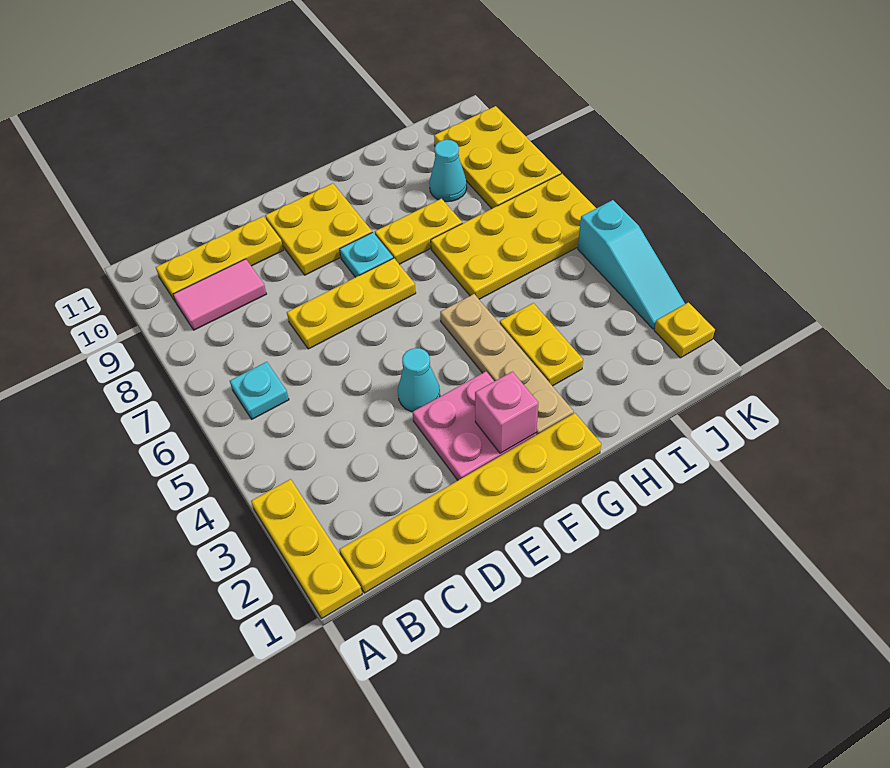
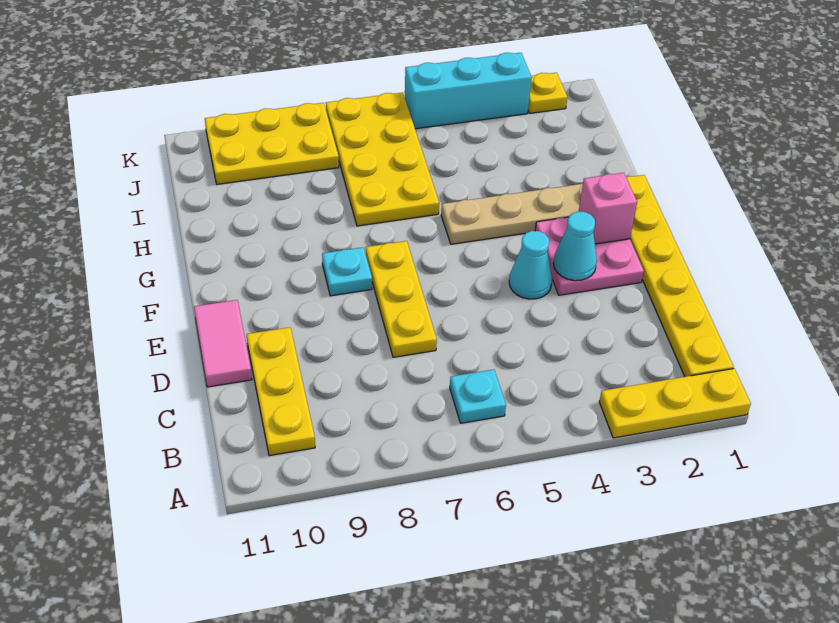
pink tile B9:C9 level 1 -> pink tile D11:E11 level 1
yellow plate E9:F10 level 1 -> none
yellow plate G8:H8 level 1 -> none
yellow plate H3:H4 level 1 -> none
cyan cone I9 level 1 -> cyan cone E3 level 2
cyan slope K3:K5 level 1 top 5 -> cyan brick K3:K5 level 1

